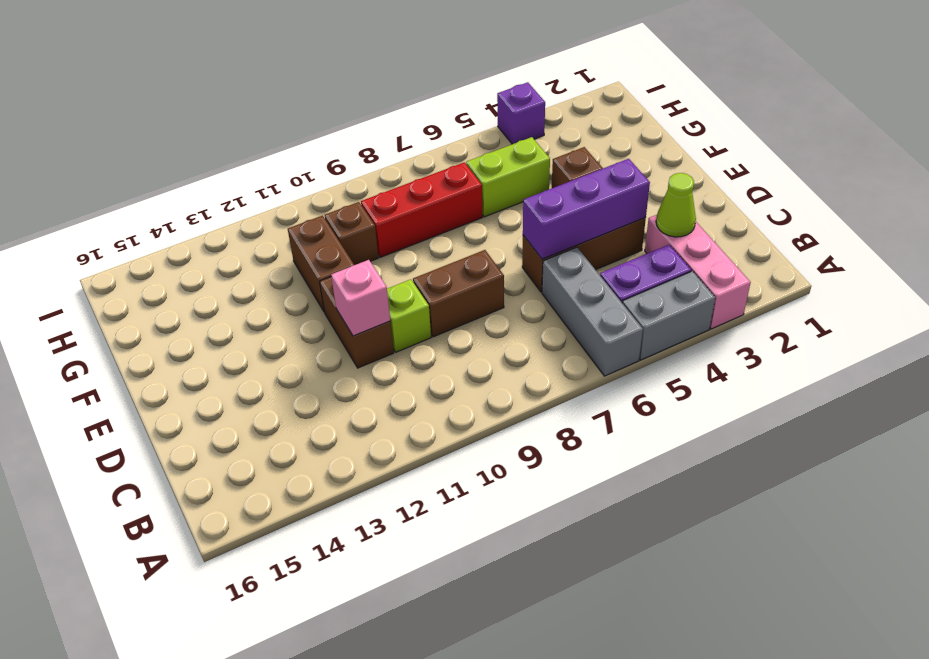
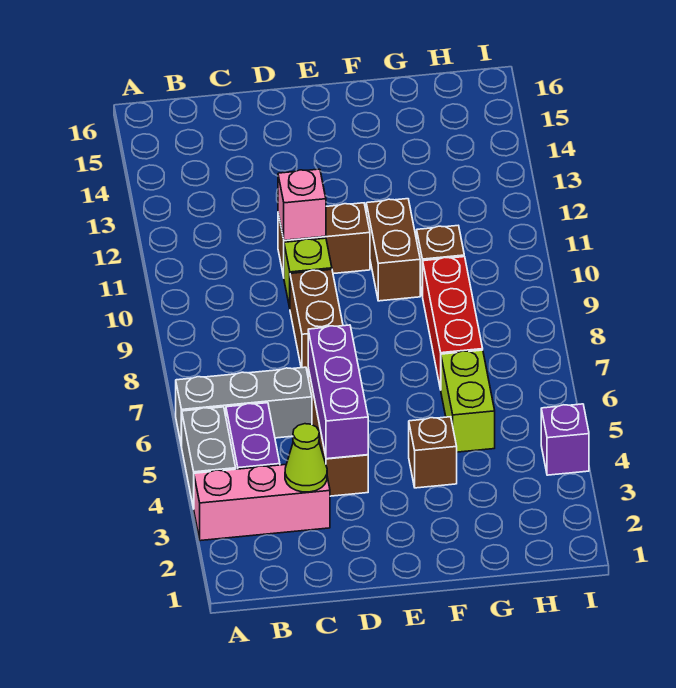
brown brick F11:G11 level 1 -> brown brick F10:F11 level 1

